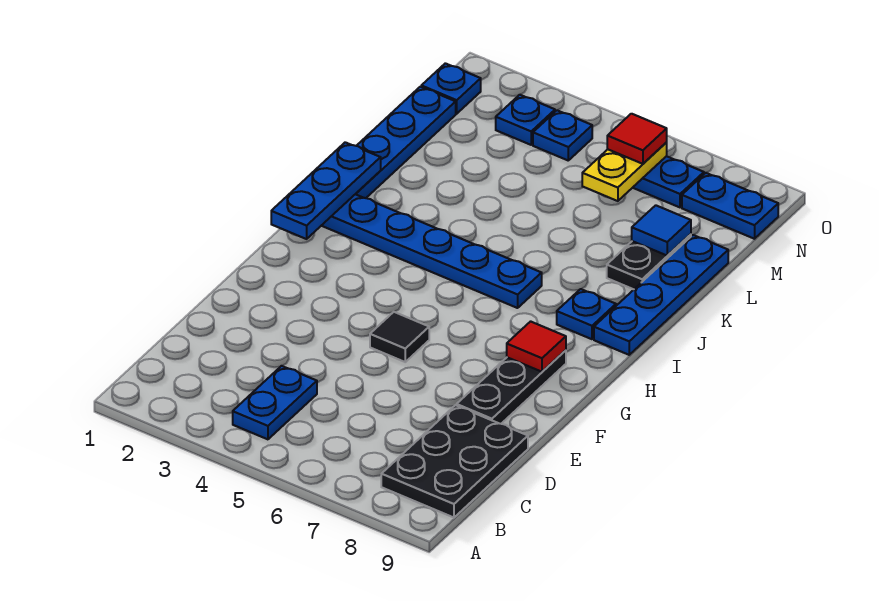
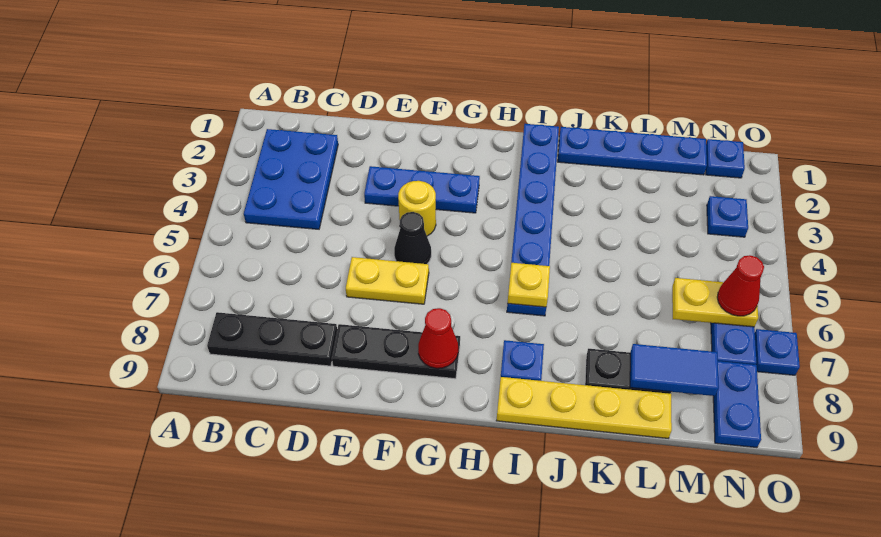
blue plate B4:C4 level 1 -> blue plate B2:C4 level 1
black plate B8:D9 level 1 -> black plate B8:D8 level 1
none -> yellow plate E6:F6 level 1
none -> yellow round brick F4 level 1
black tile F5 level 1 -> black cone F5 level 1
red tile G8 level 2 -> red cone G8 level 2
blue plate H1:J1 level 2 -> blue plate E3:G3 level 1
none -> yellow plate I6 level 2
blue plate I9:L9 level 1 -> yellow plate I9:L9 level 1
blue tile L8 level 2 -> blue tile L8:M8 level 2
blue plate N4 level 1 -> blue plate O7 level 1
red tile N6 level 3 -> red cone N6 level 3

